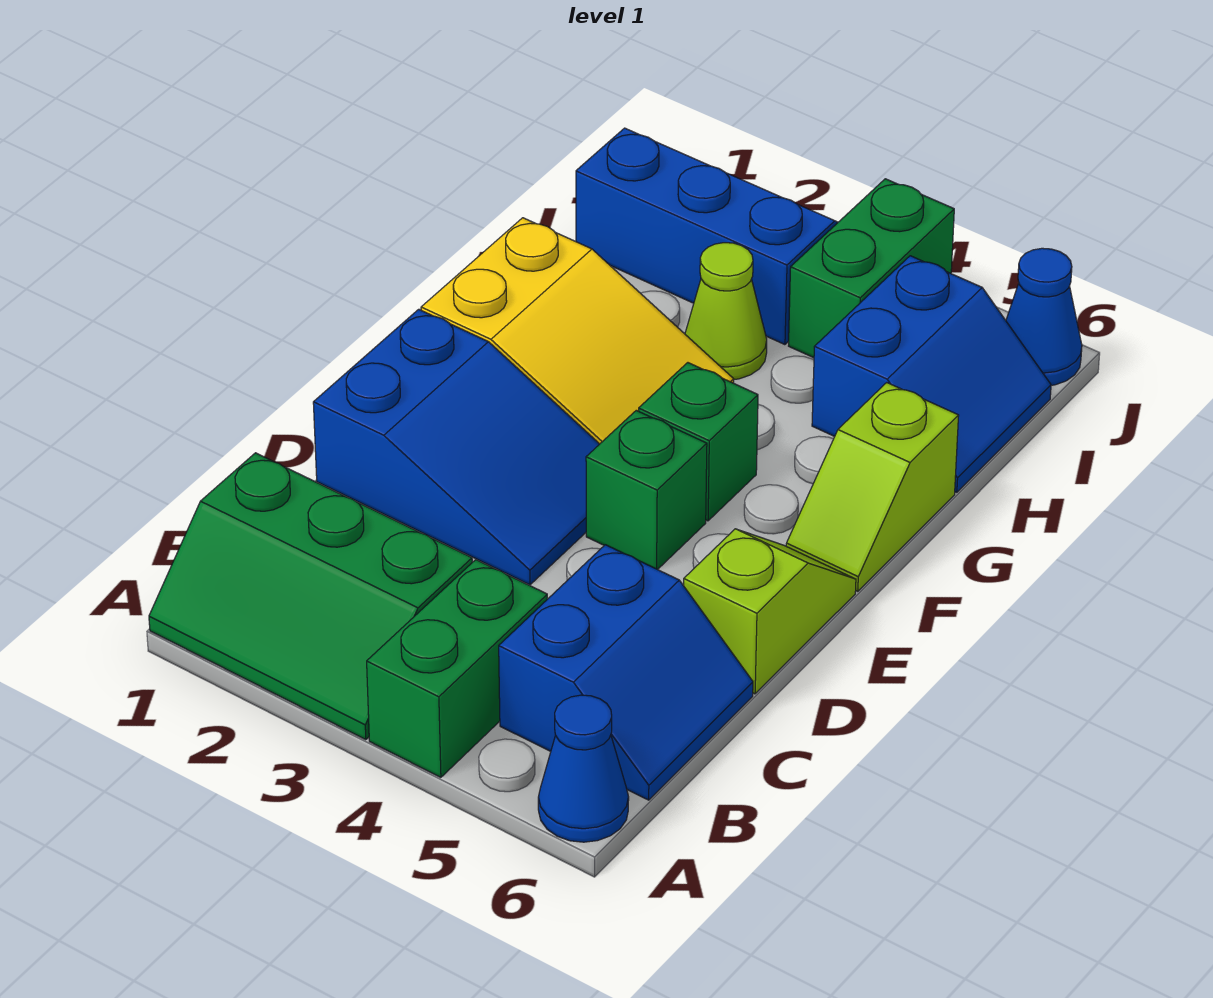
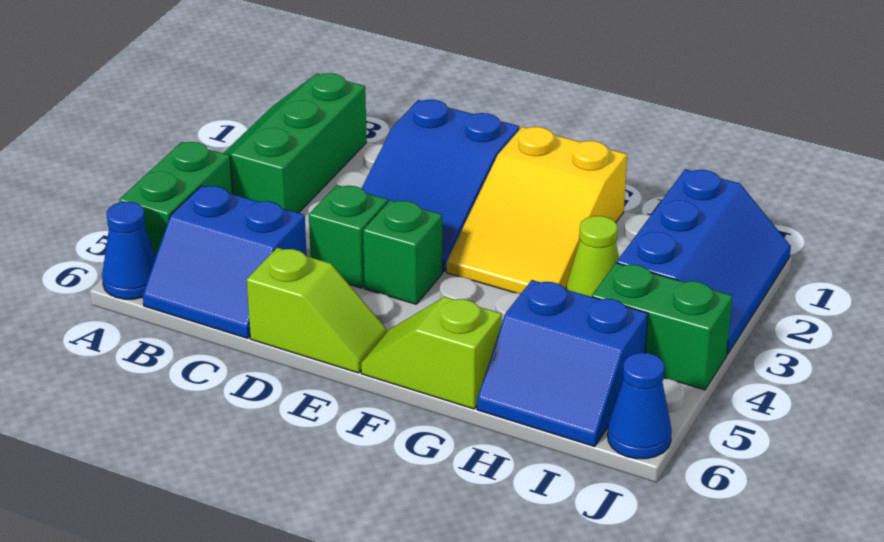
green brick A4:B4 level 1 -> green brick A4:A5 level 1
green brick F4 level 1 -> green brick D4 level 1

